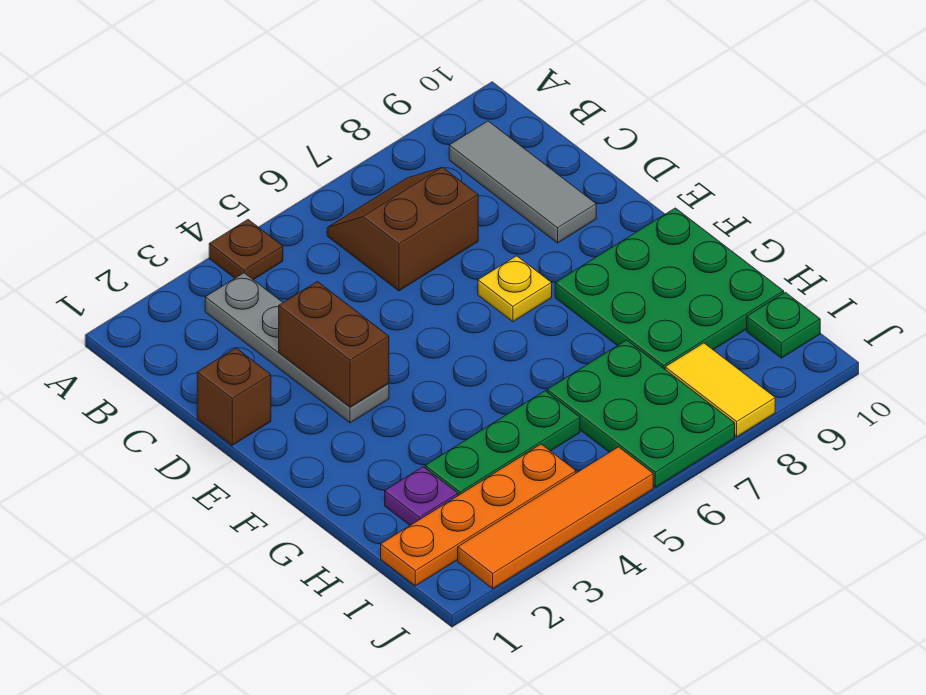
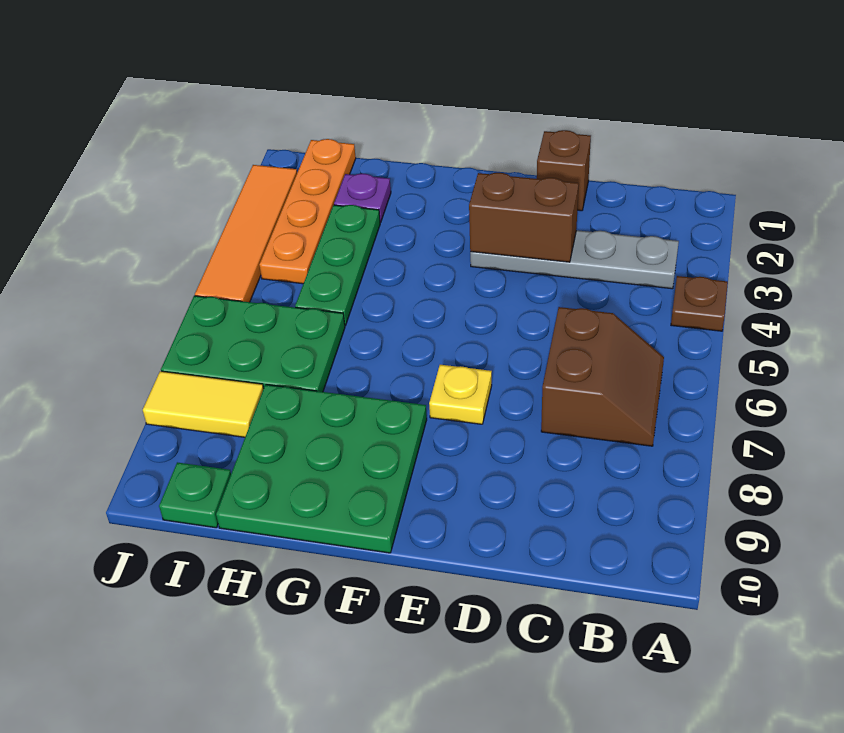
grey tile B9:D9 level 1 -> none

